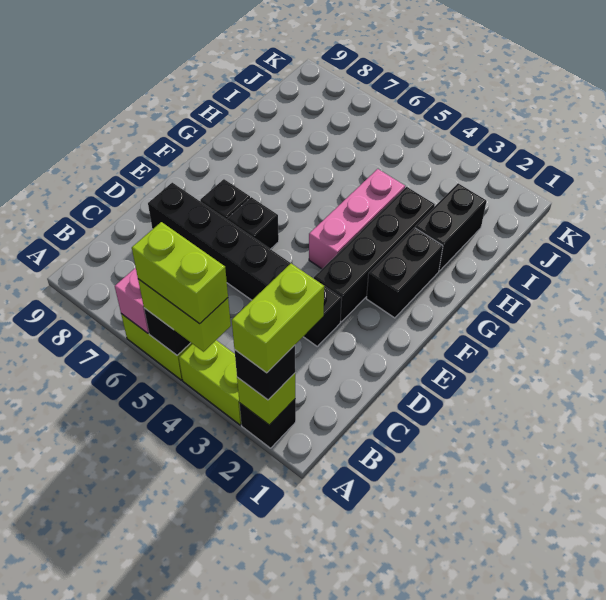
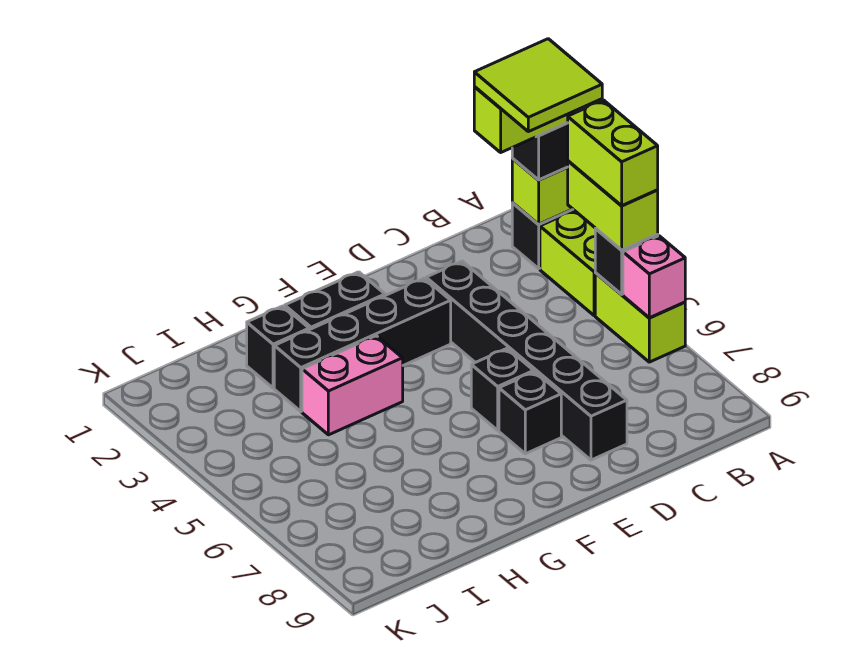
none -> lime tile A2:B3 level 5
pink brick F4:H4 level 1 -> pink brick G4:H4 level 1
black brick H2:I2 level 1 -> black brick H2 level 1

